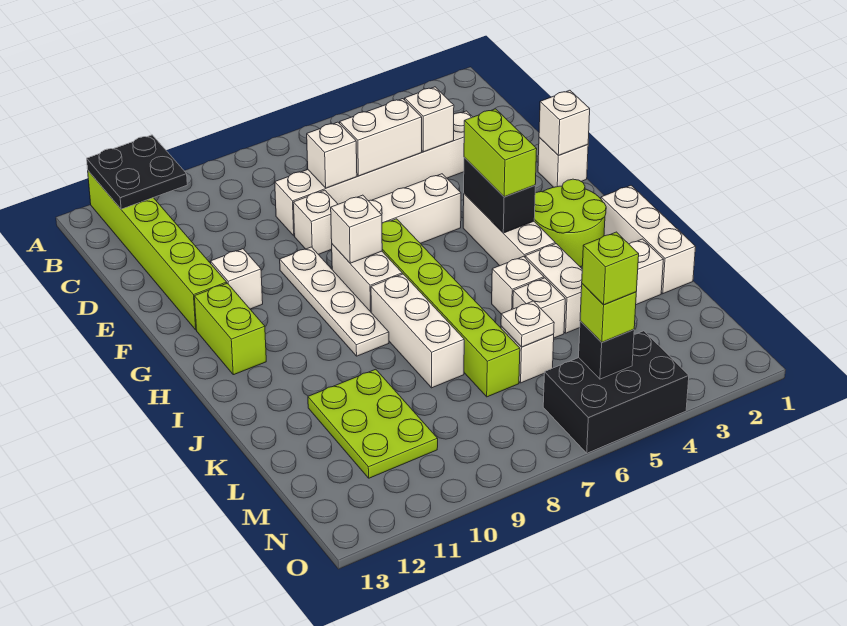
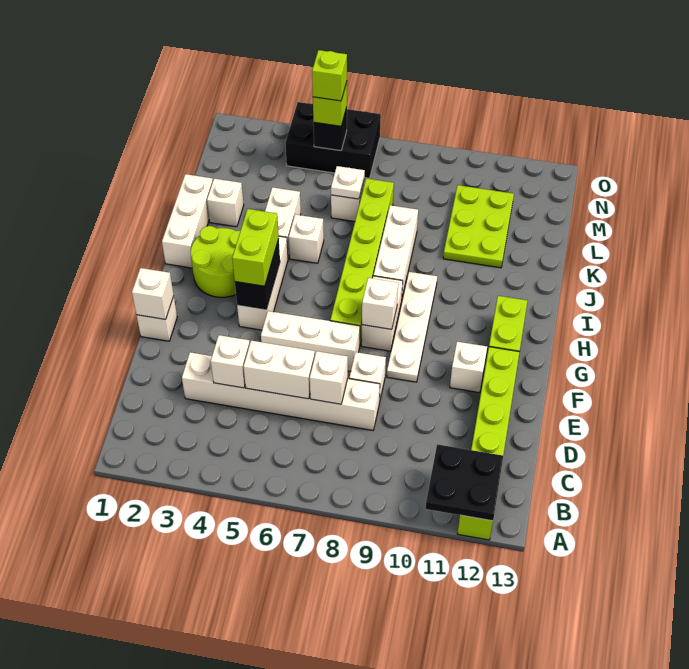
white brick K5 level 1 -> none

